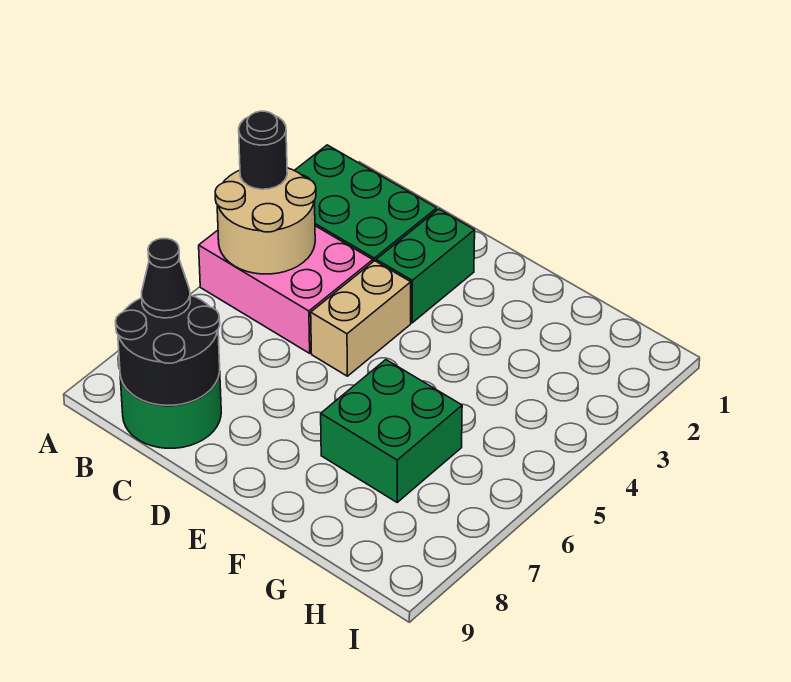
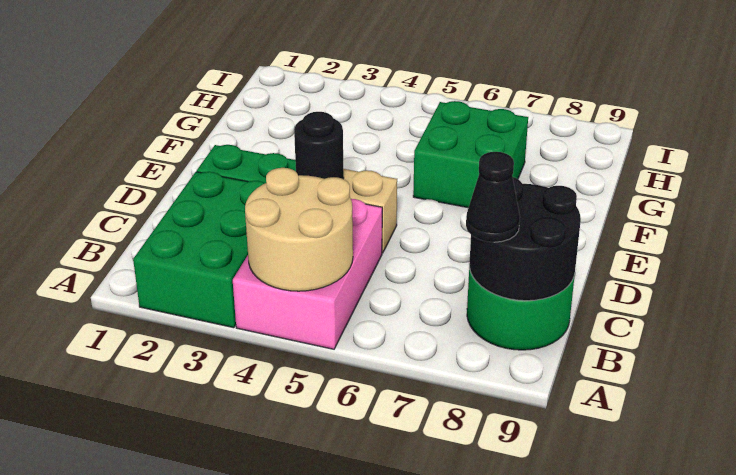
black round brick A4 level 3 -> black round brick D4 level 2

